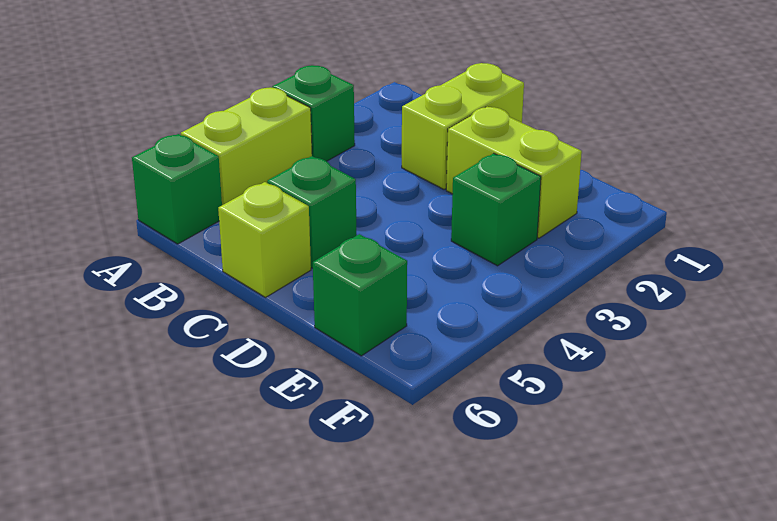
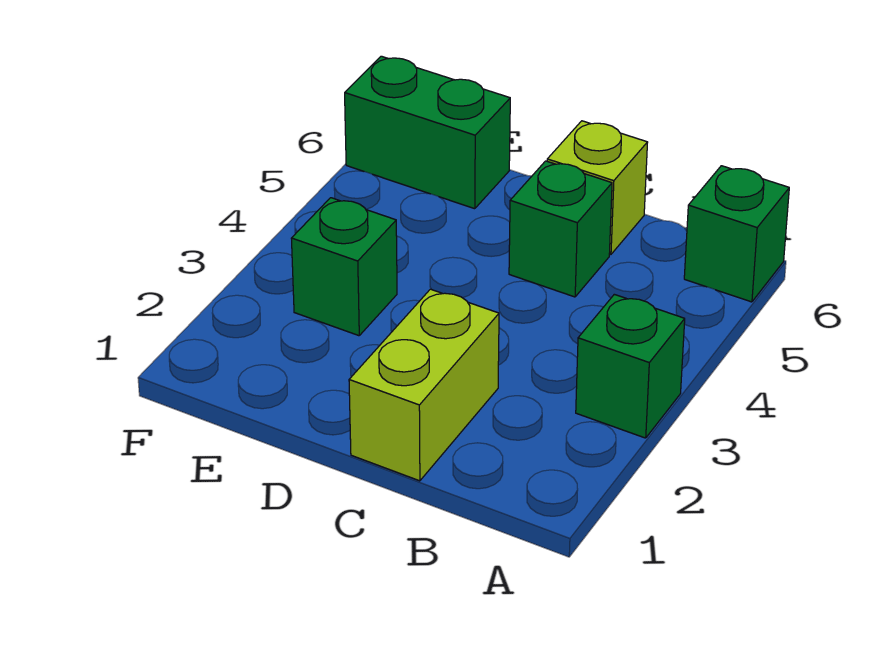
lime brick A4:A5 level 1 -> none
lime brick D2:E2 level 1 -> none
green brick E6 level 1 -> green brick E6:F6 level 1

